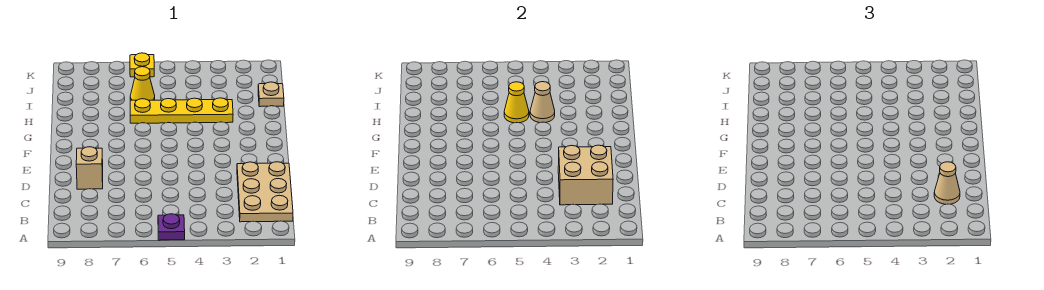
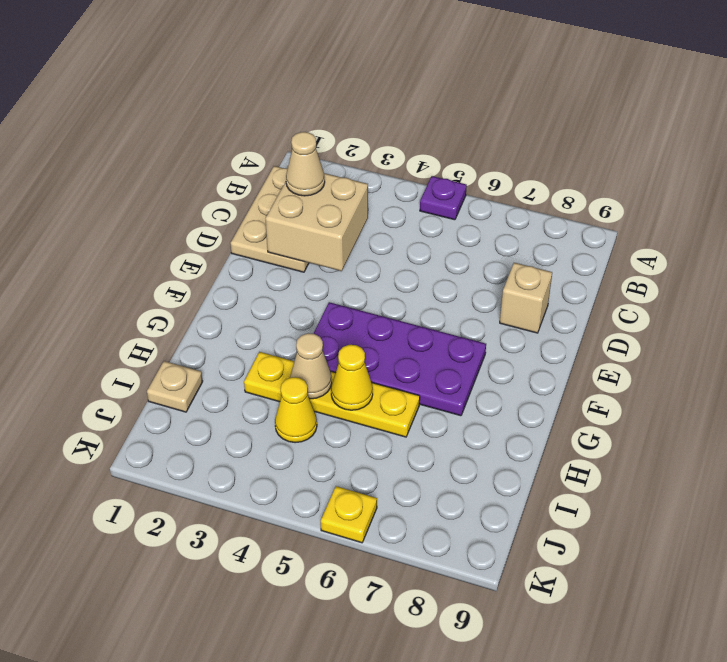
none -> purple plate F4:G7 level 1
yellow cone I6 level 1 -> yellow cone I4 level 1

